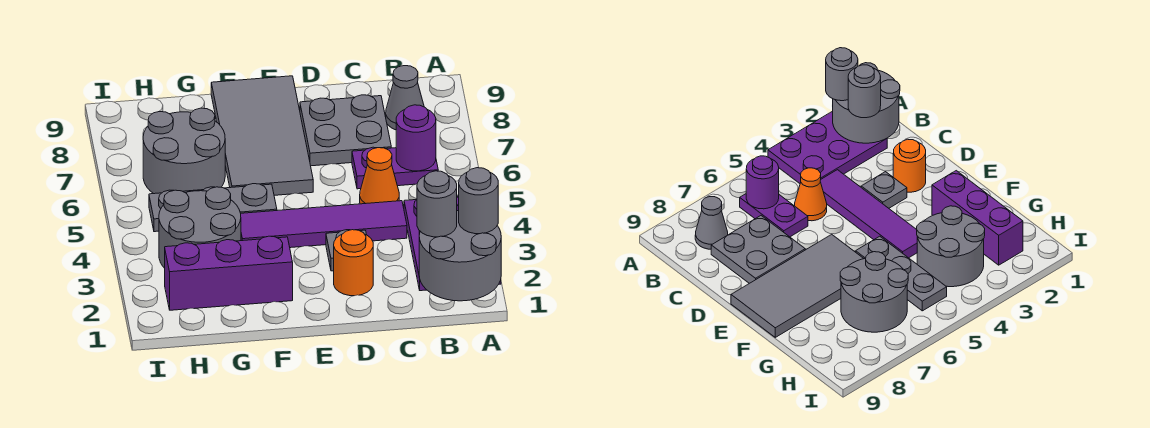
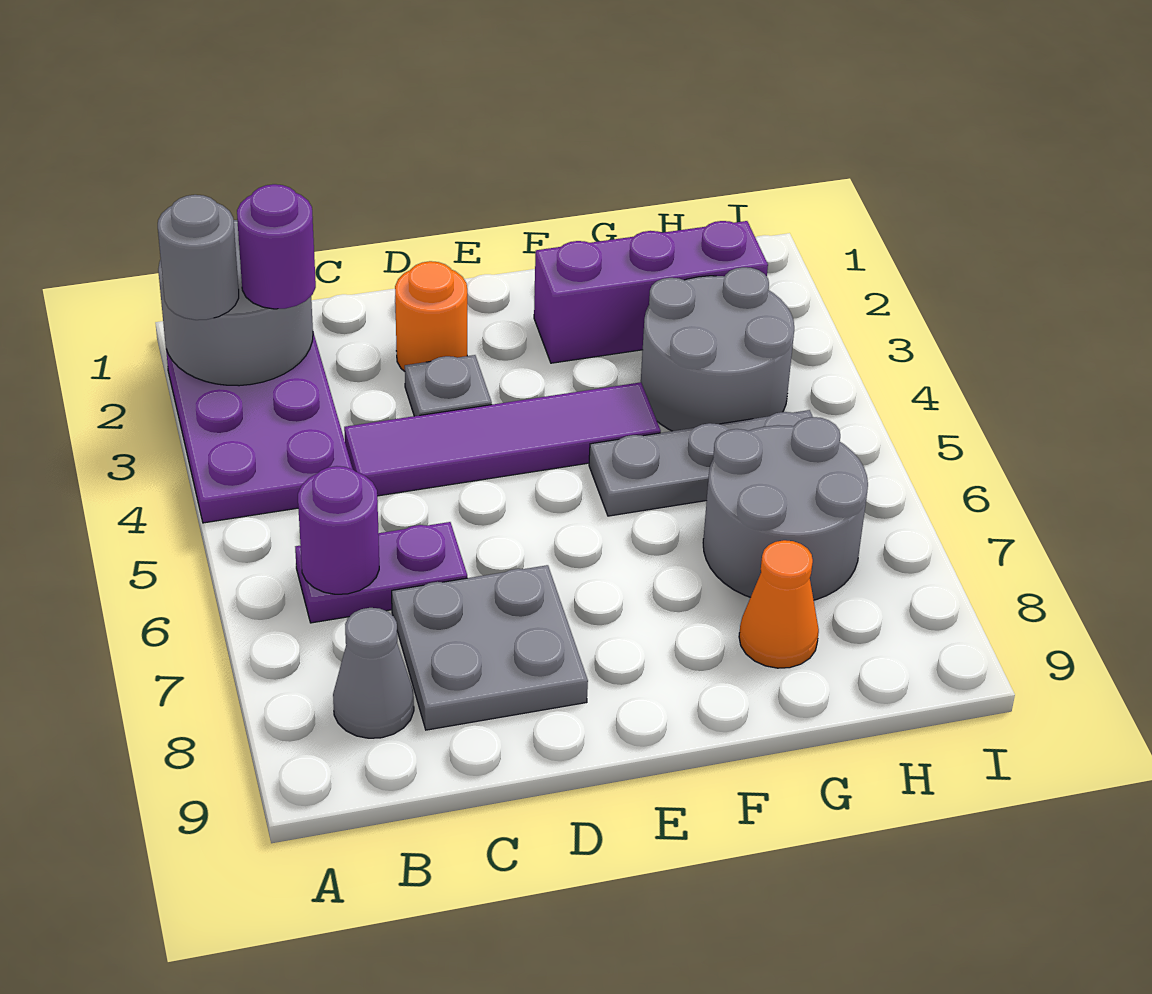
grey round brick B2 level 3 -> purple round brick B2 level 3
orange cone C5 level 1 -> orange cone G8 level 1
grey tile E6:F9 level 1 -> none

